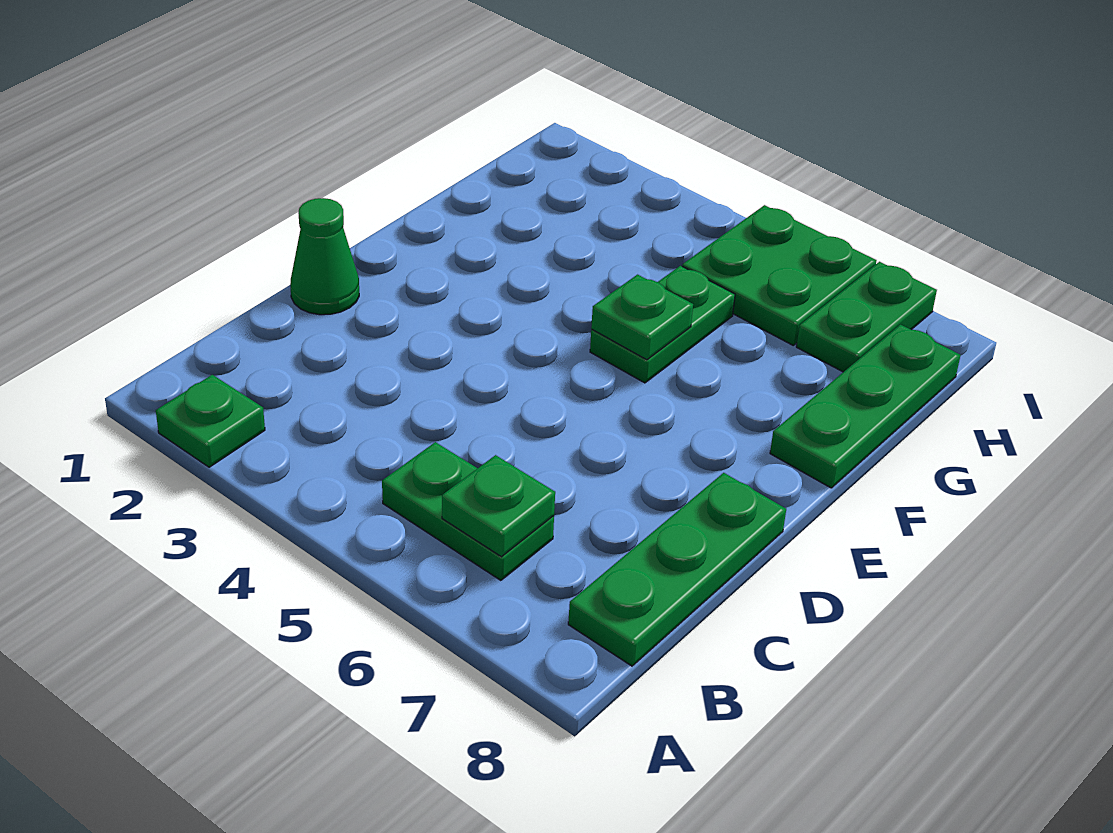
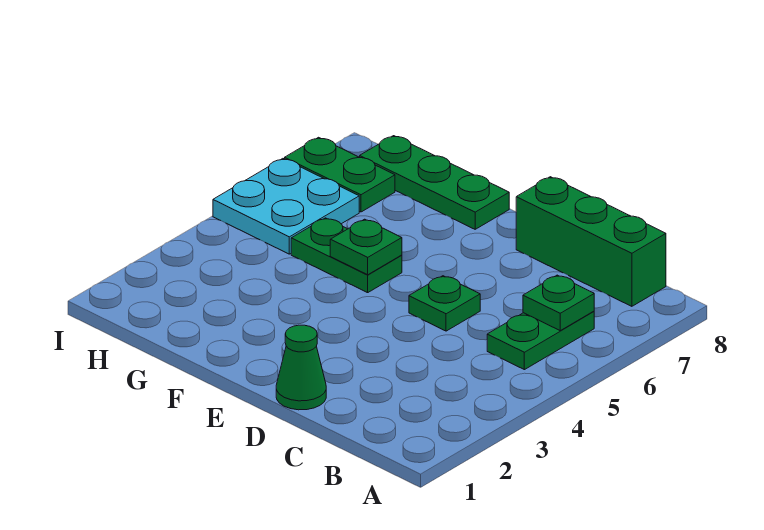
green plate A2 level 1 -> green plate D5 level 1
green plate B8:D8 level 1 -> green brick B8:D8 level 1
green plate H5:I6 level 1 -> cyan plate H5:I6 level 1

